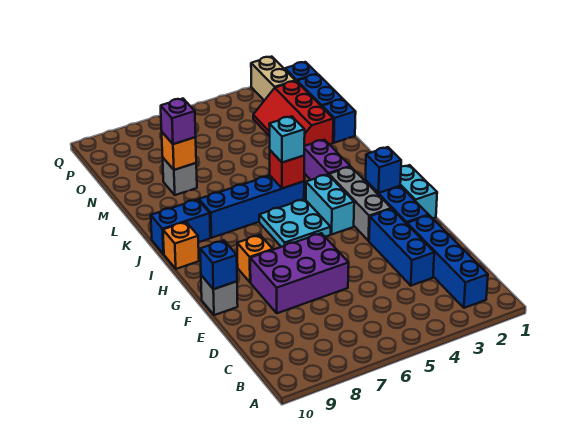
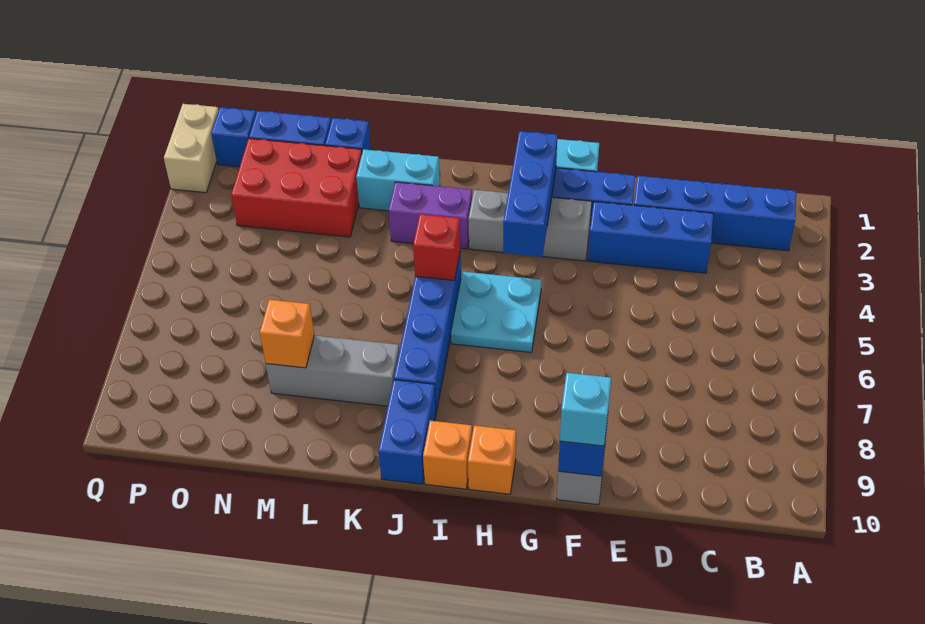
purple brick E6:F8 level 1 -> none
orange brick G8 level 1 -> orange brick H10 level 1
blue brick H2 level 2 -> blue brick H2:H4 level 2
cyan brick H4:I4 level 1 -> cyan brick K2:L2 level 1
cyan brick J5 level 3 -> cyan brick F10 level 3
red slope M2:O3 level 1 top 2 -> red brick M2:O3 level 1
grey brick M8 level 1 -> grey brick K8:M8 level 1
purple brick M8 level 3 -> none
tan brick P2:Q2 level 1 -> tan brick Q1:Q2 level 1

